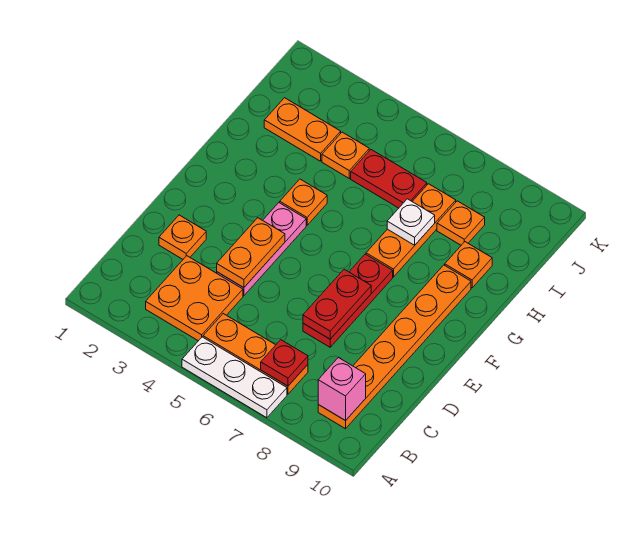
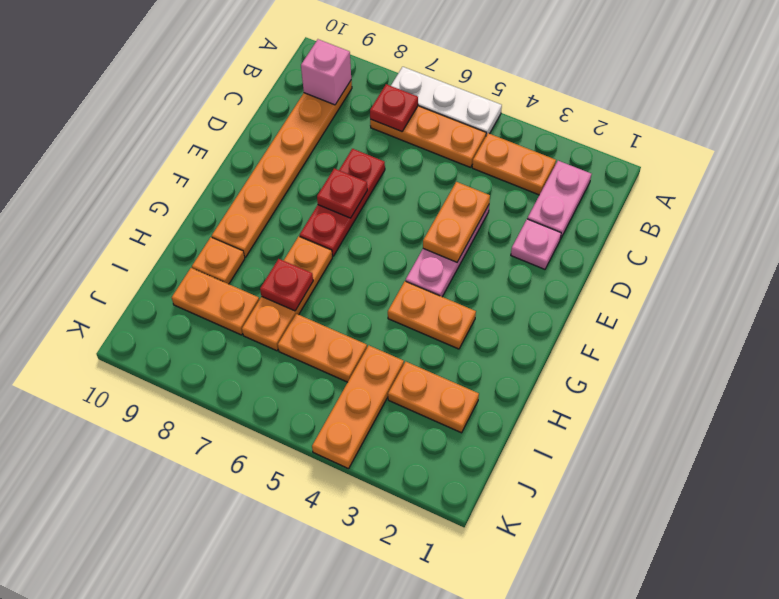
none -> pink plate B2:C2 level 1
orange plate B3:C4 level 1 -> orange plate B3:B4 level 1
orange plate D2 level 1 -> pink plate D2 level 1
red plate D7:E7 level 2 -> red plate E7 level 2
orange plate G4 level 1 -> orange plate G3:G4 level 1
white plate H7 level 2 -> red plate H7 level 2
orange plate I4 level 1 -> orange plate I4:K4 level 1
red plate I5:I6 level 1 -> orange plate I5:I6 level 1
orange plate I8 level 1 -> orange plate I8:I9 level 1

